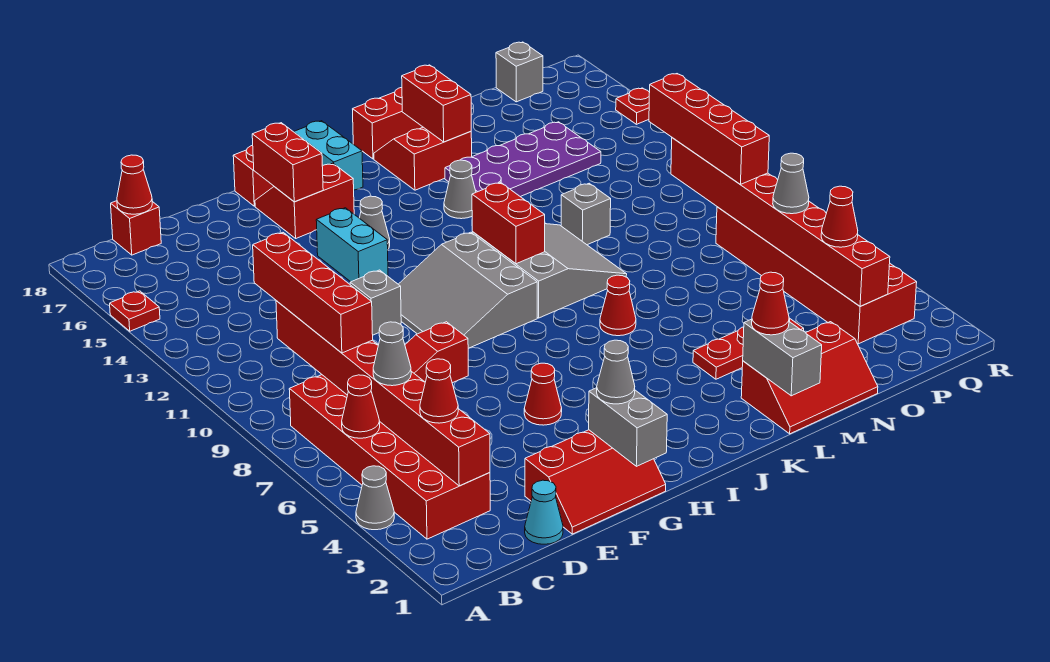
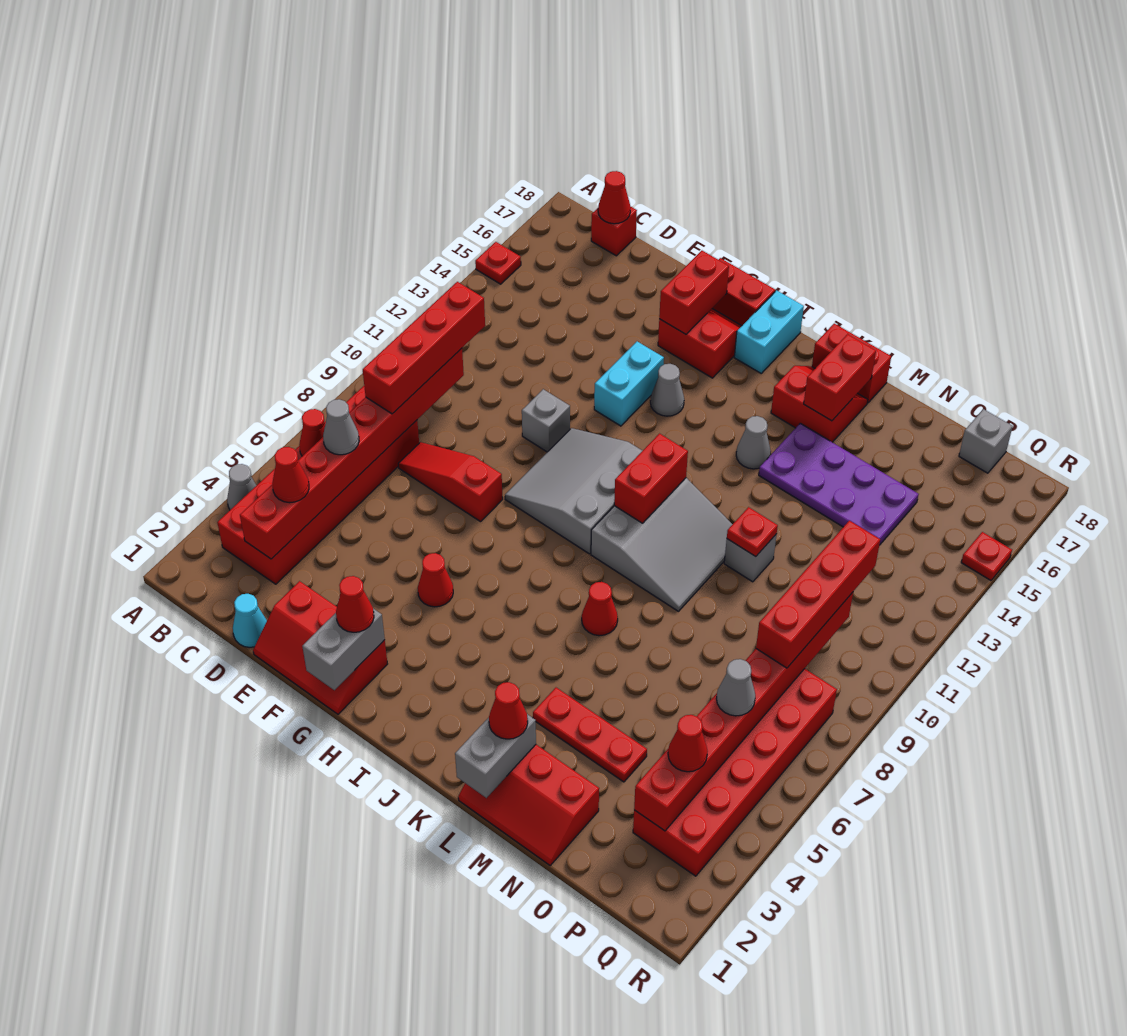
grey cone G2 level 3 -> red cone G2 level 3
none -> red plate M11 level 2

